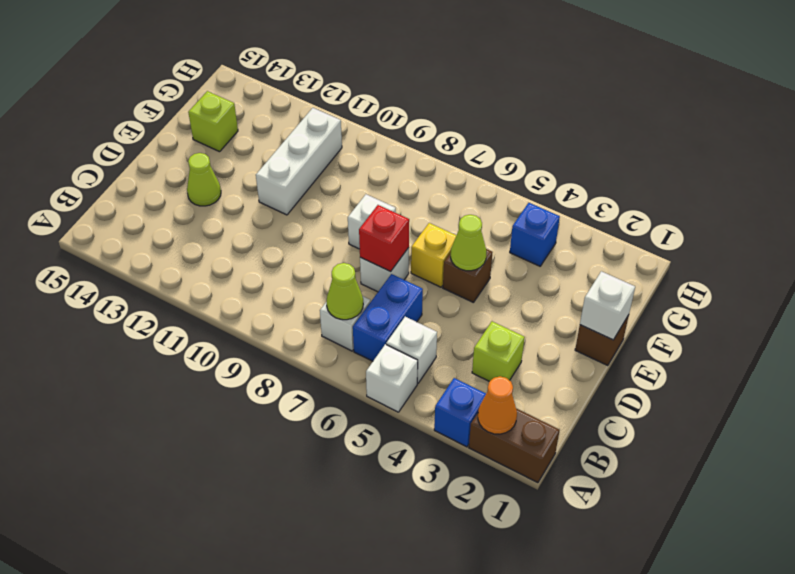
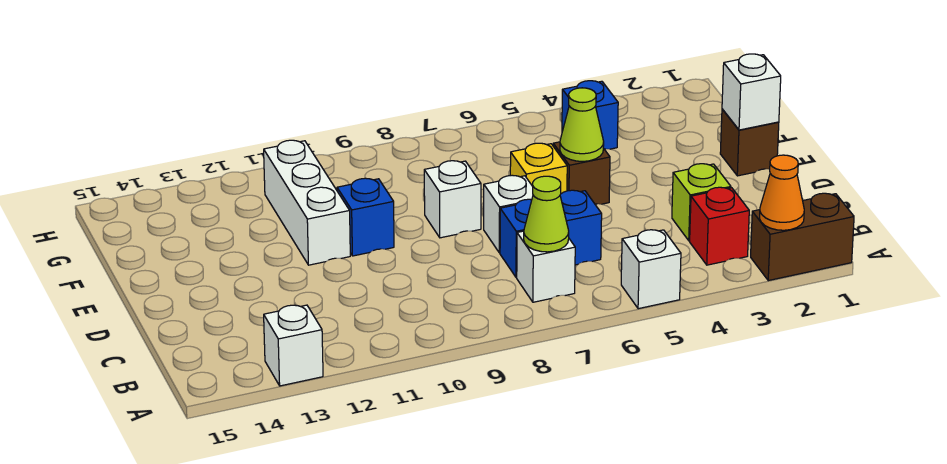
blue brick A3 level 1 -> blue brick E10 level 1
white brick B5 level 1 -> white brick A13 level 1
blue brick B6:C6 level 1 -> blue brick C6:C7 level 1
red brick D7 level 2 -> red brick B3 level 1
lime cone D13 level 1 -> none
lime brick F14 level 1 -> none

